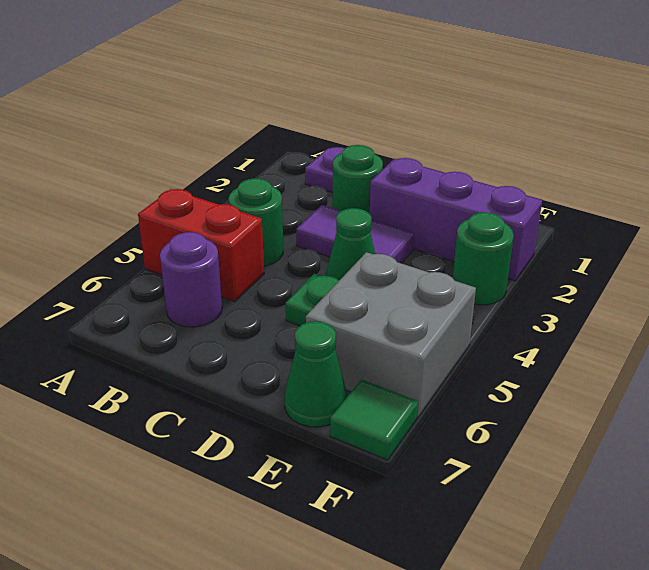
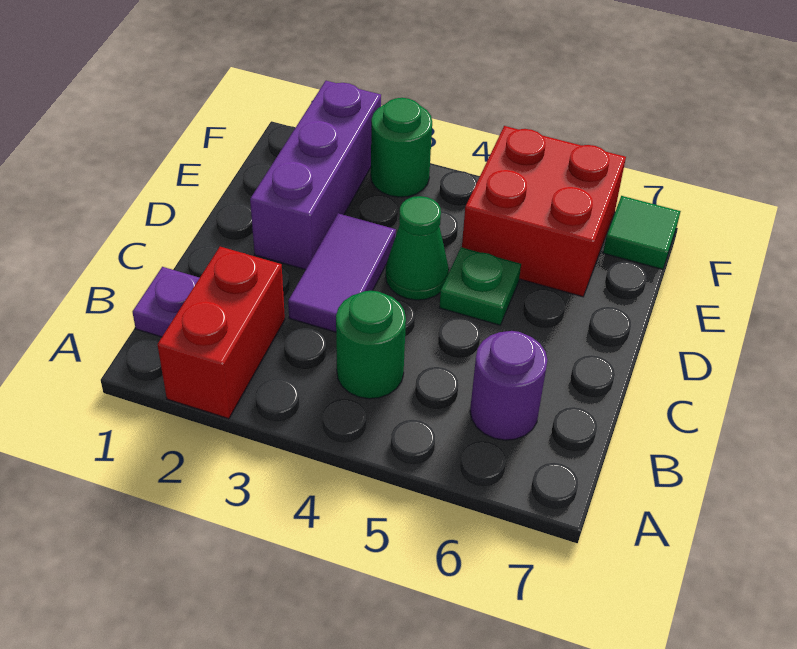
red brick A5:B5 level 1 -> red brick A2:B2 level 1
green round brick C2 level 1 -> none
grey brick E5:F6 level 1 -> red brick E5:F6 level 1
green cone E7 level 1 -> none

